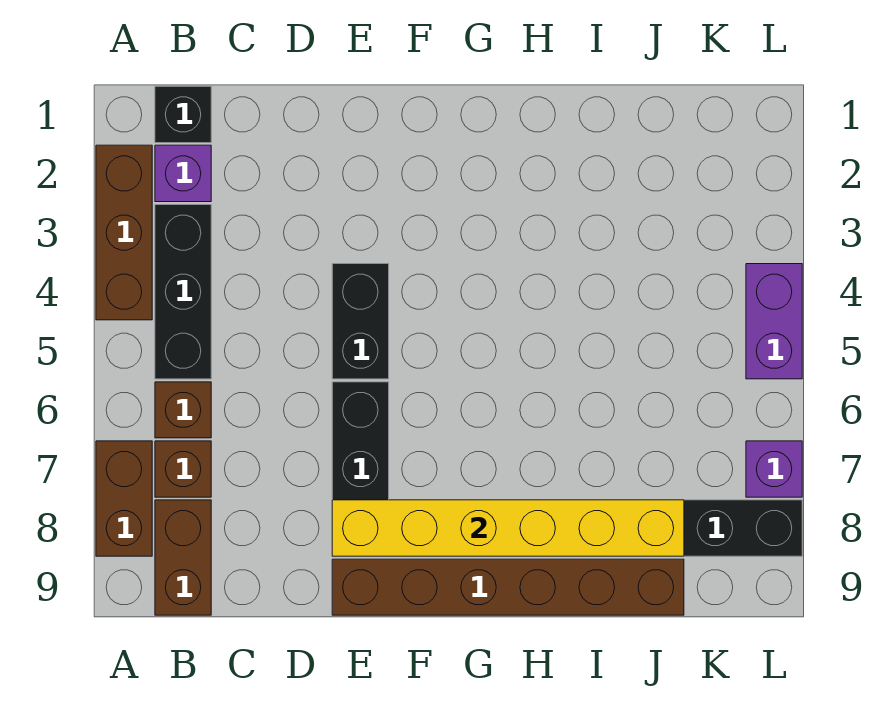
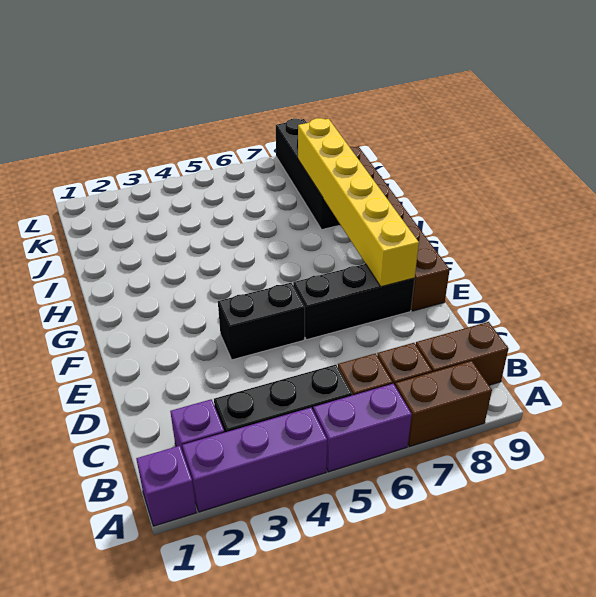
brown brick A2:A4 level 1 -> purple brick A2:A4 level 1
black brick B1 level 1 -> none
purple brick L4:L5 level 1 -> purple brick A5:A6 level 1
purple brick L7 level 1 -> purple brick A1 level 1

